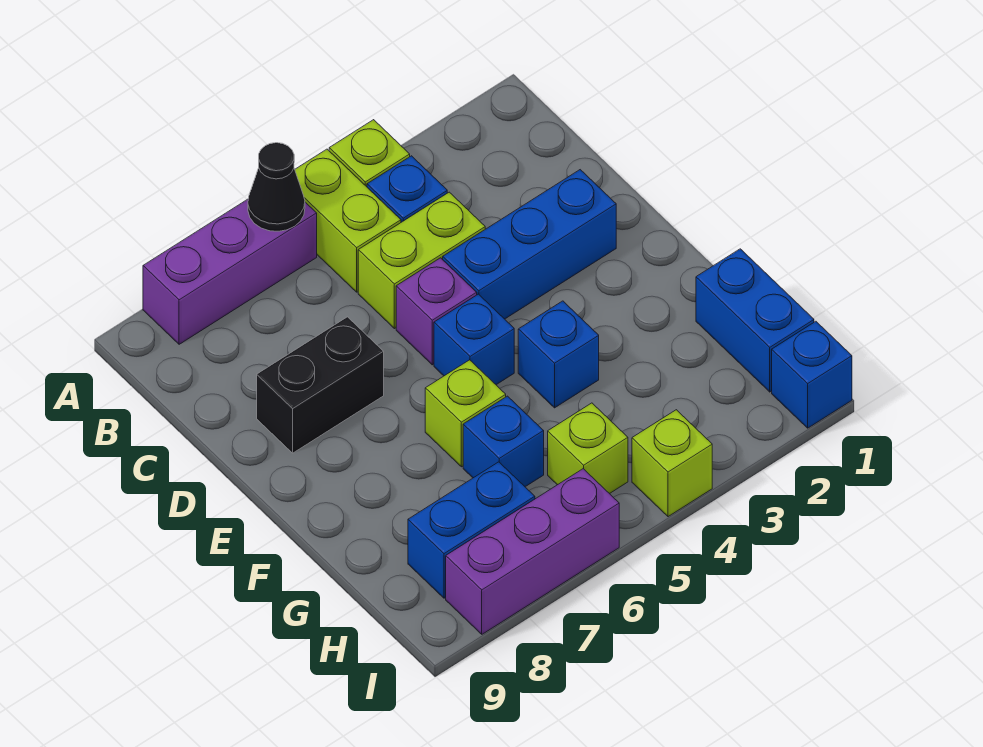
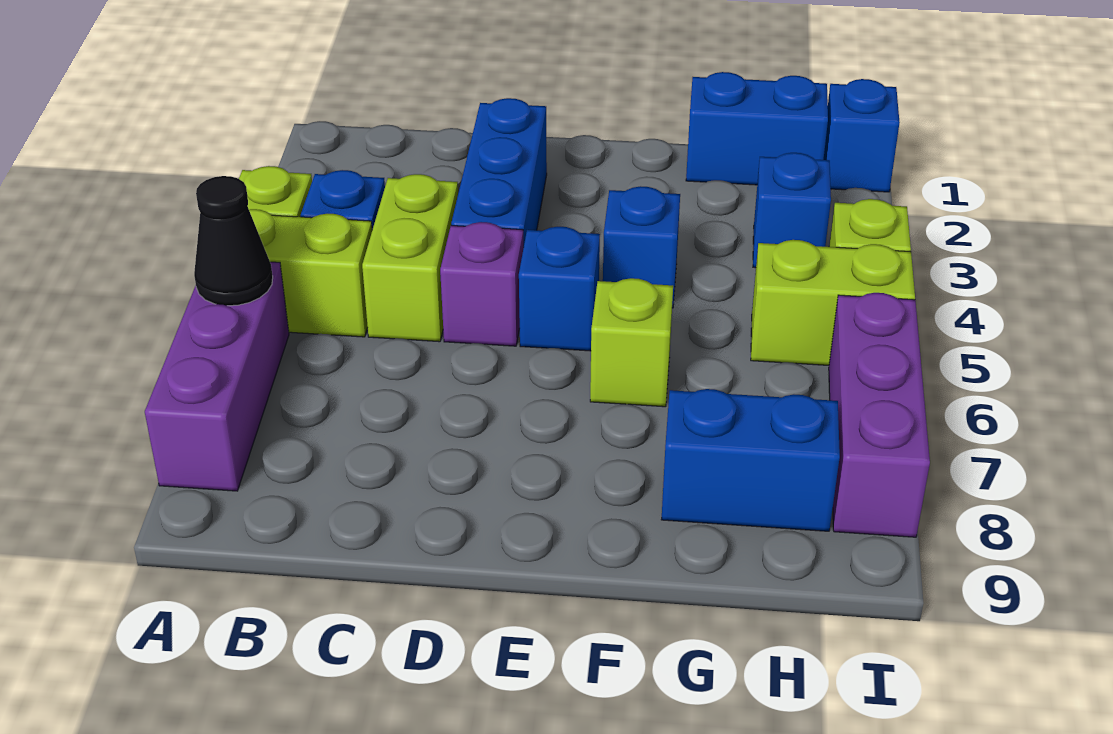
black brick D7:D8 level 1 -> none
blue brick G6 level 1 -> blue brick H3 level 1
lime brick H5 level 1 -> lime brick H5:I5 level 1
blue brick H7:H8 level 1 -> blue brick G8:H8 level 1

